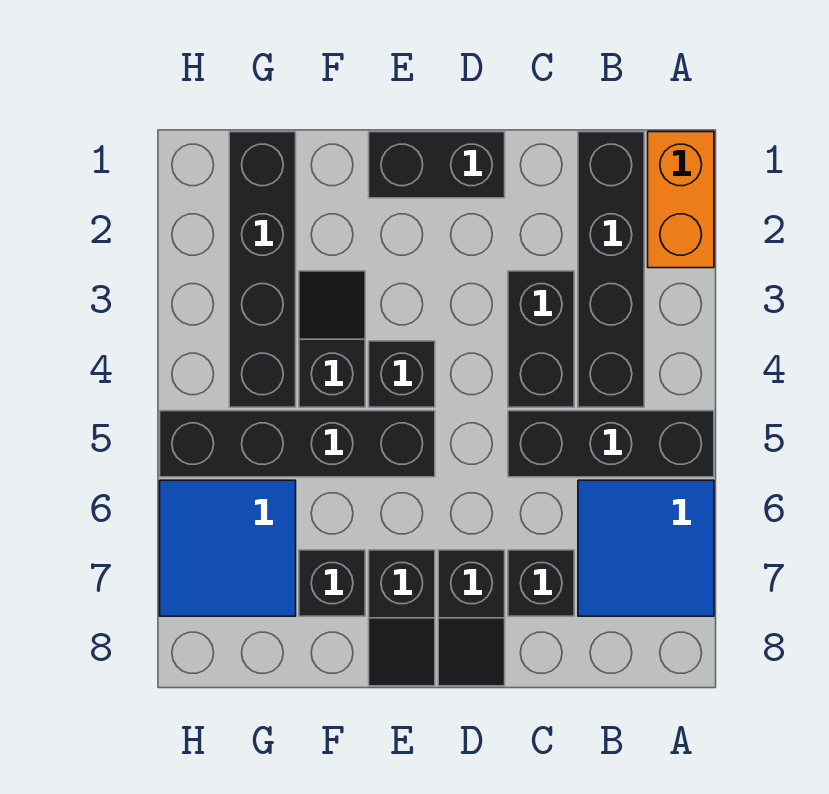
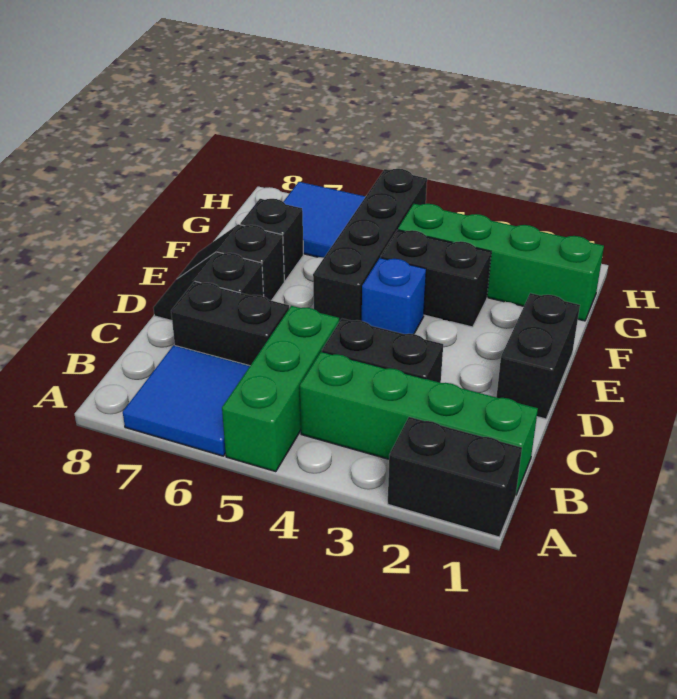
orange brick A1:A2 level 1 -> black brick A1:A2 level 1
black brick A5:C5 level 1 -> green brick A5:C5 level 1
black brick B1:B4 level 1 -> green brick B1:B4 level 1
black brick C7 level 1 -> black brick C6:C7 level 1
black brick E4 level 1 -> blue brick E4 level 1
black slope F3:F4 level 1 top 4 -> black brick F3:F4 level 1
black brick G1:G4 level 1 -> green brick G1:G4 level 1

